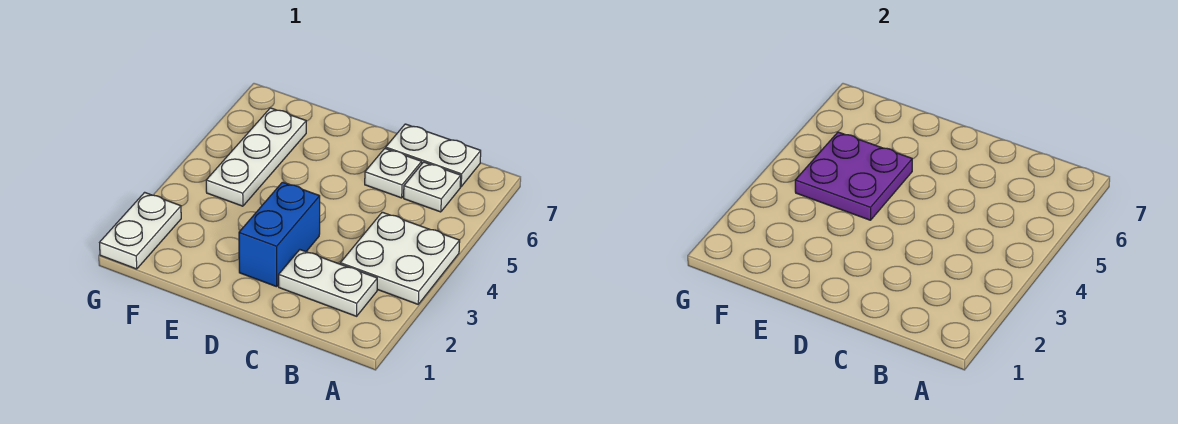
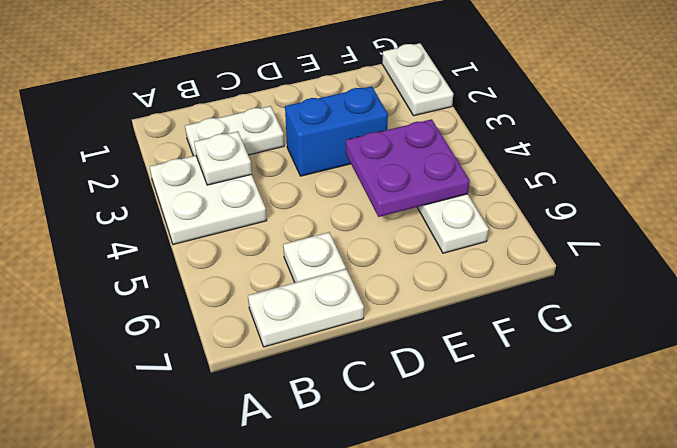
white plate B6 level 1 -> white plate B3 level 2
blue brick D2:D3 level 1 -> blue brick D3:E3 level 1

